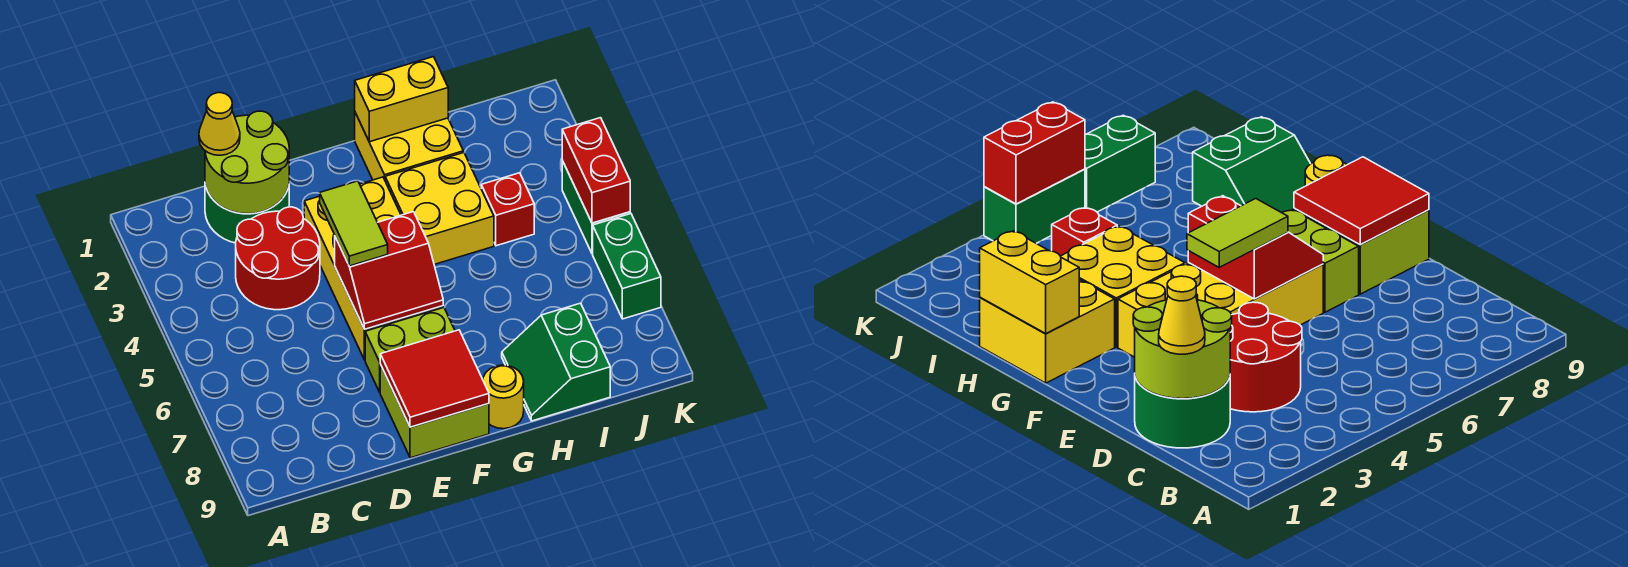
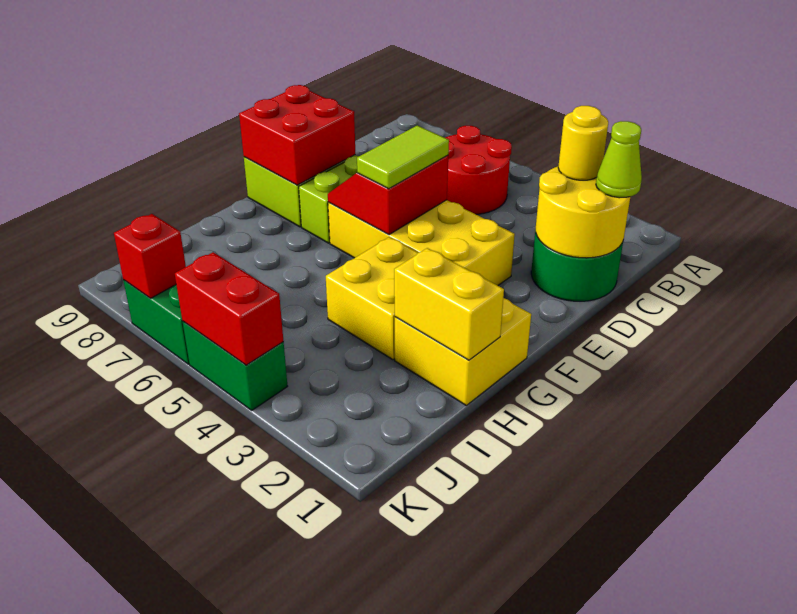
lime round brick C1:D2 level 2 -> yellow round brick C1:D2 level 2
yellow cone C1 level 3 -> lime cone C1 level 3
red round brick C3:D4 level 1 -> red round brick B5:C6 level 1
lime tile E4:E5 level 3 -> lime tile E5:F5 level 3
red tile E8:F9 level 2 -> red brick E8:F9 level 2
yellow brick G1:H1 level 2 -> yellow brick H1:H2 level 2
yellow round brick G9 level 1 -> yellow round brick C2 level 3
green slope H8:I9 level 1 top I -> none
red brick I4 level 1 -> red brick K7 level 2

